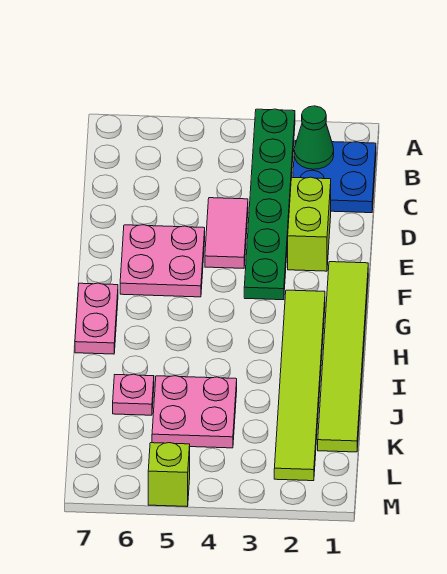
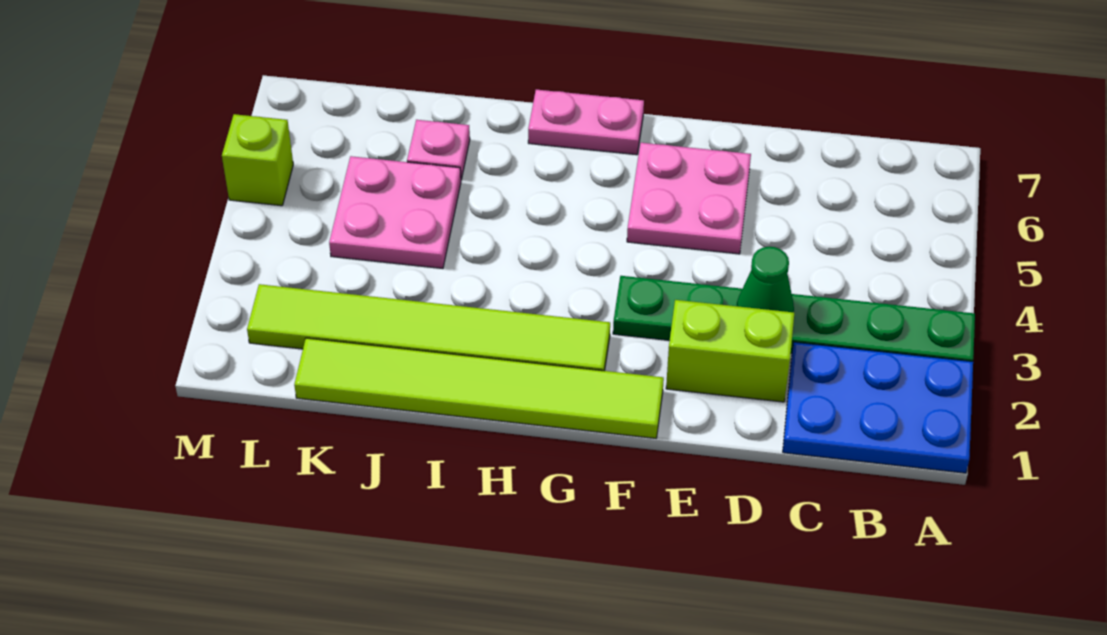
blue plate B1:C2 level 1 -> blue plate A1:C2 level 1
green cone B2 level 2 -> green cone D3 level 2
pink tile D4:E4 level 1 -> none

